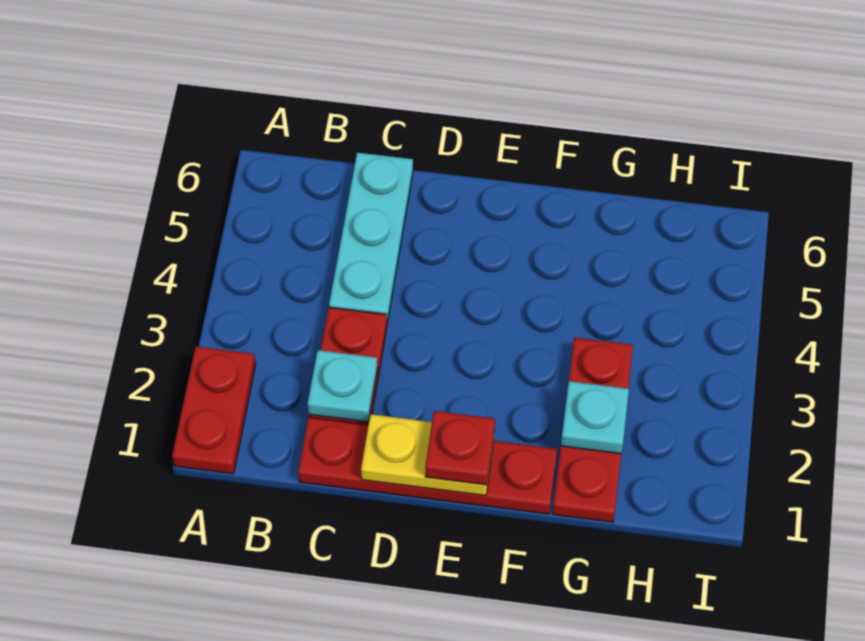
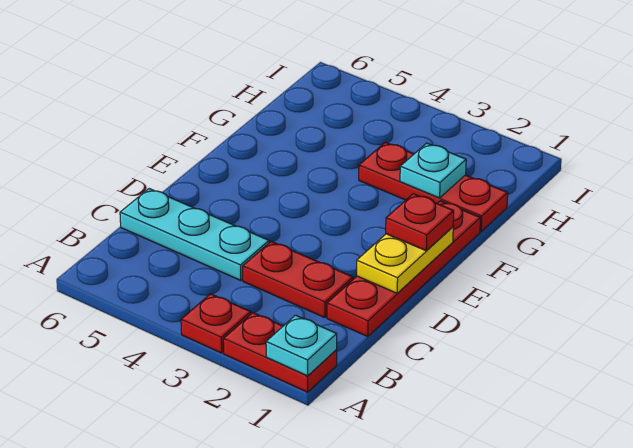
none -> red plate A3 level 1
cyan plate C2 level 2 -> cyan plate A1 level 2

